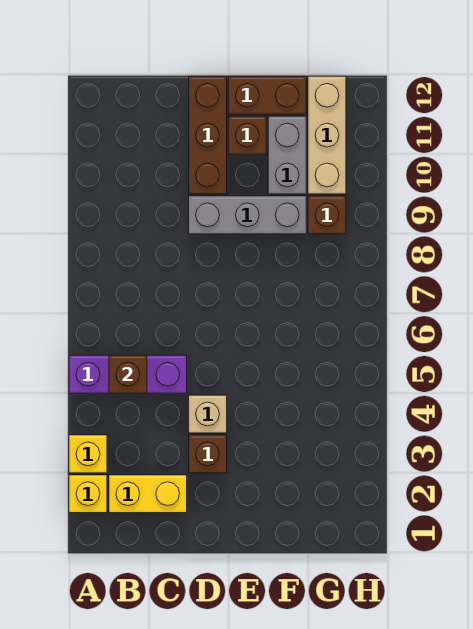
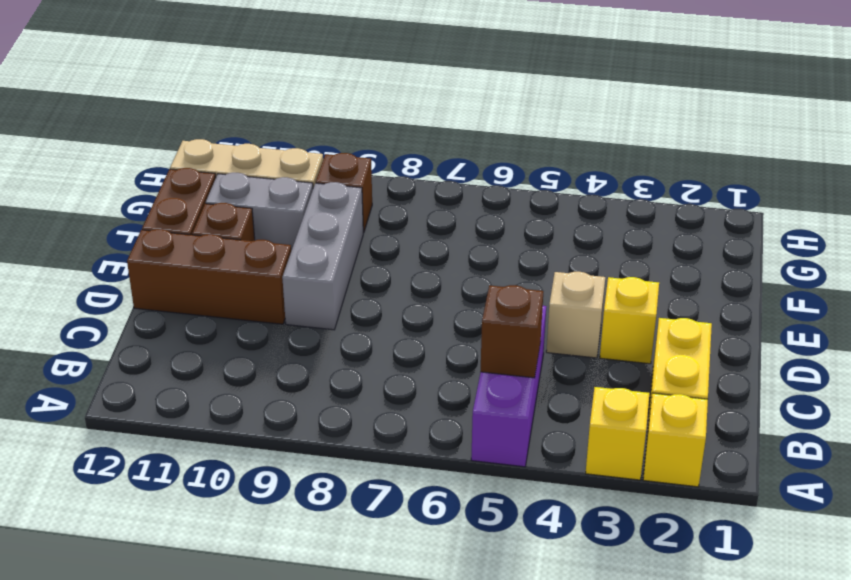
brown brick D3 level 1 -> yellow brick D3 level 1

